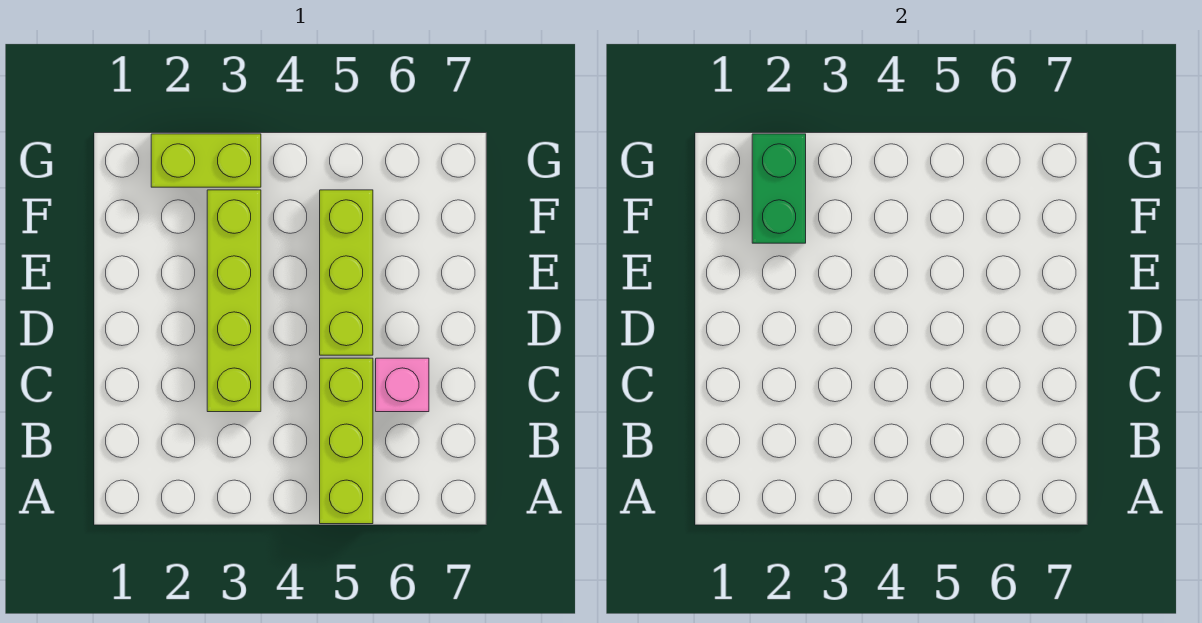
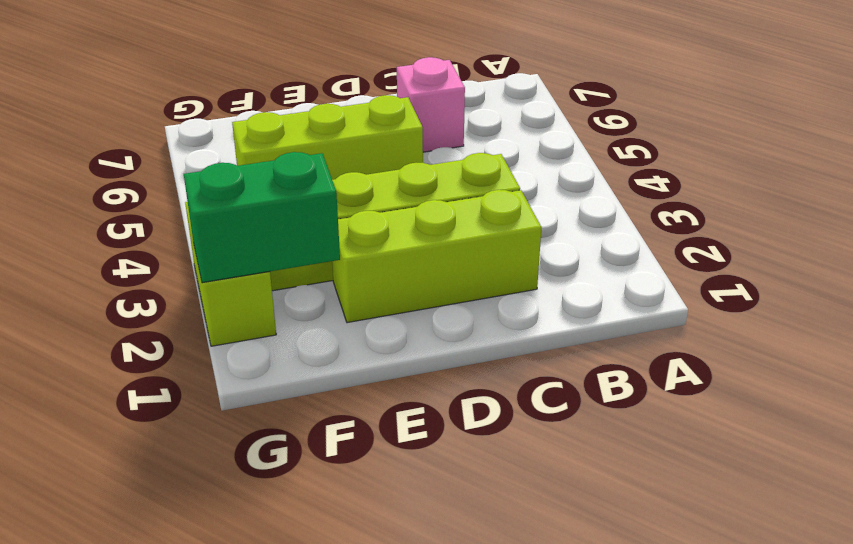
lime brick A5:C5 level 1 -> lime brick C2:E2 level 1

